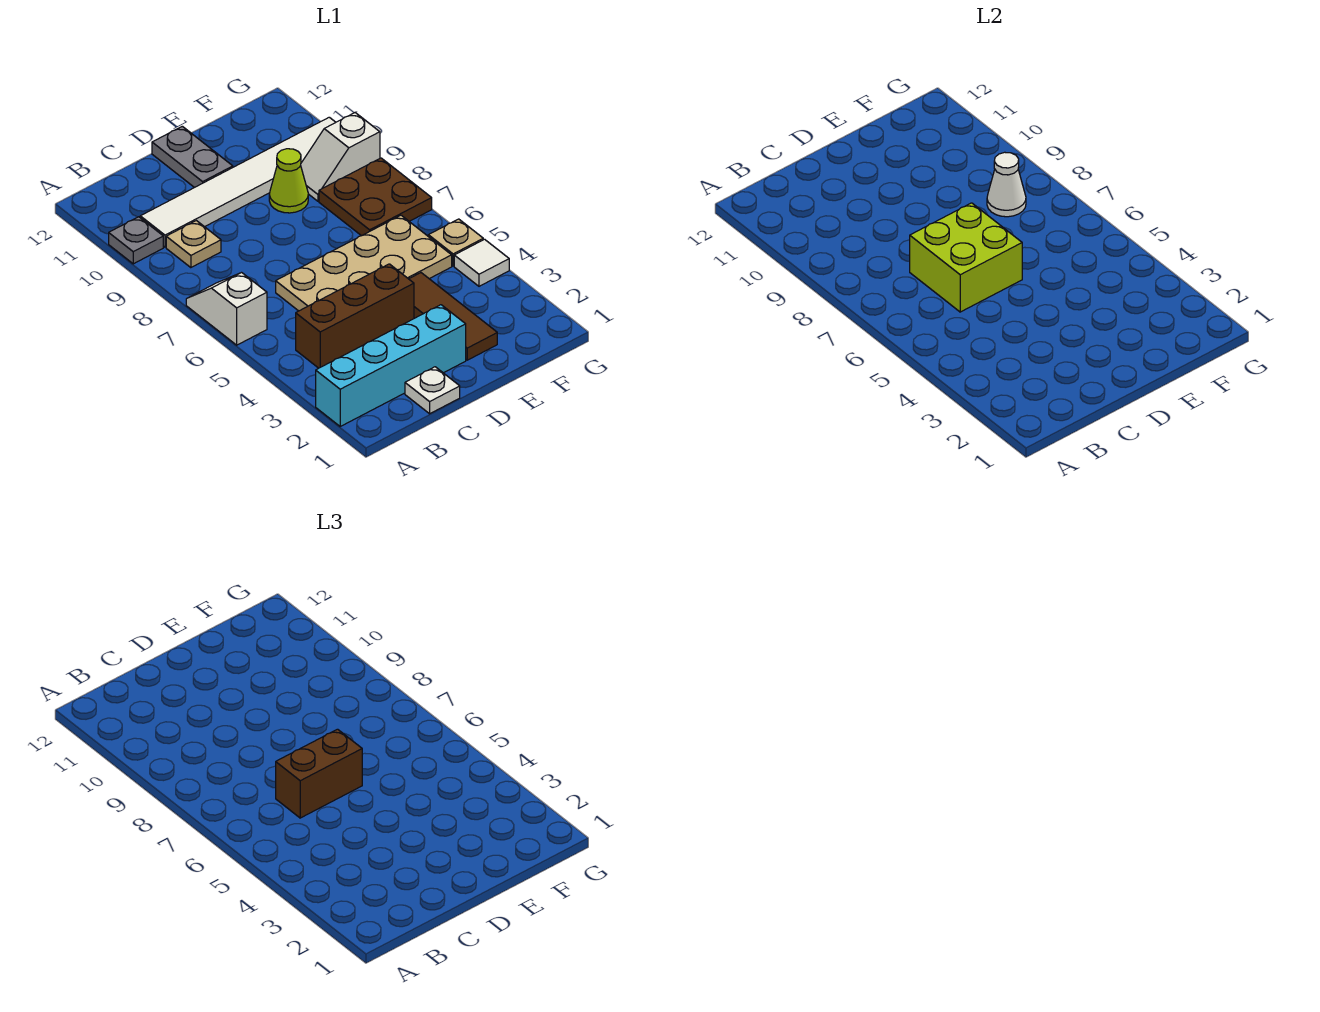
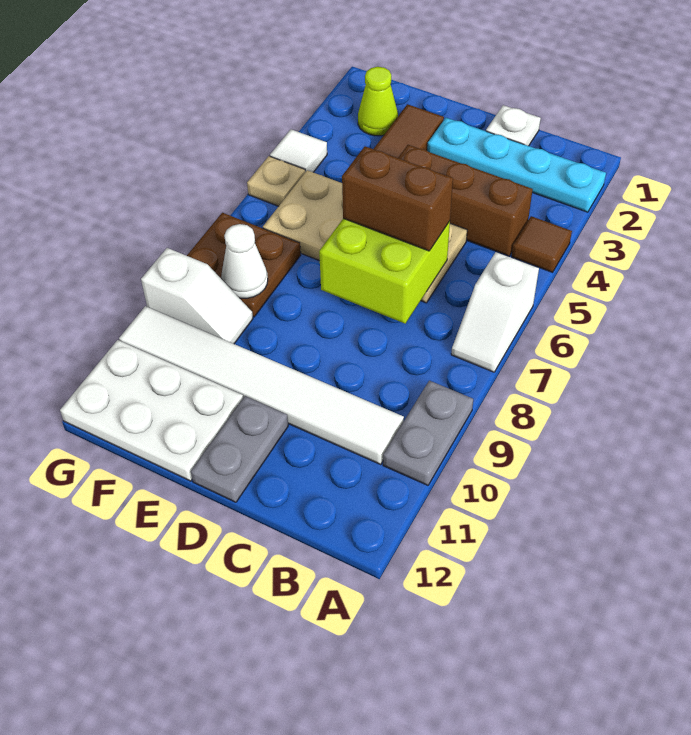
cyan brick A2:D2 level 1 -> cyan plate A2:D2 level 1
none -> brown tile A4 level 1
grey plate A10 level 1 -> grey plate A9:A10 level 1
tan plate B9 level 1 -> none
lime cone E9 level 1 -> lime cone F2 level 1
none -> white plate E11:G12 level 1

